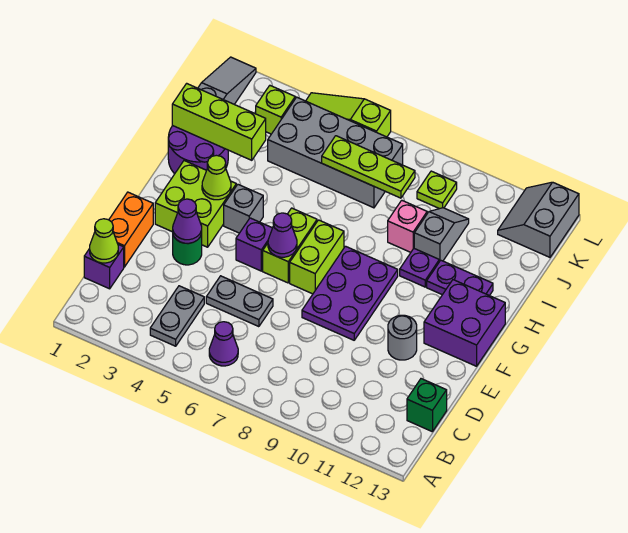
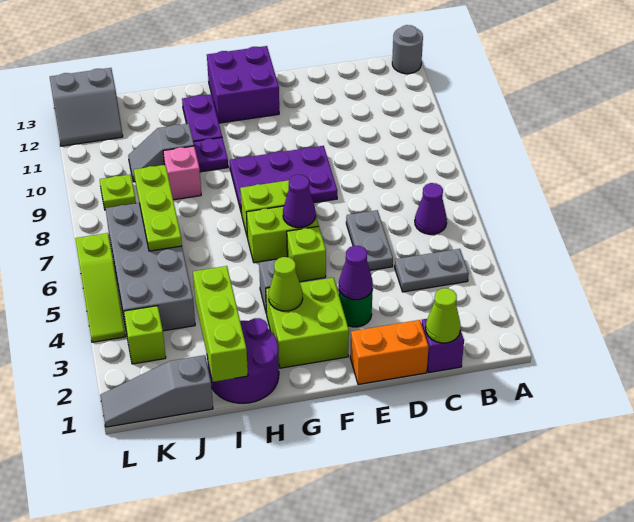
green brick C13 level 1 -> none
grey round brick E11 level 1 -> grey round brick A13 level 1
purple brick F5 level 1 -> lime brick F5 level 1

